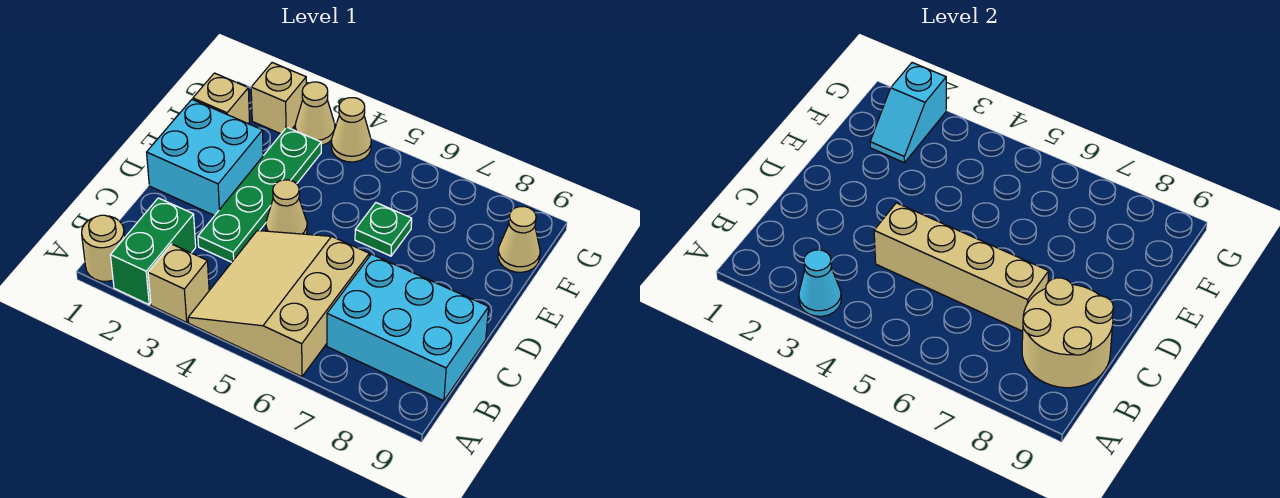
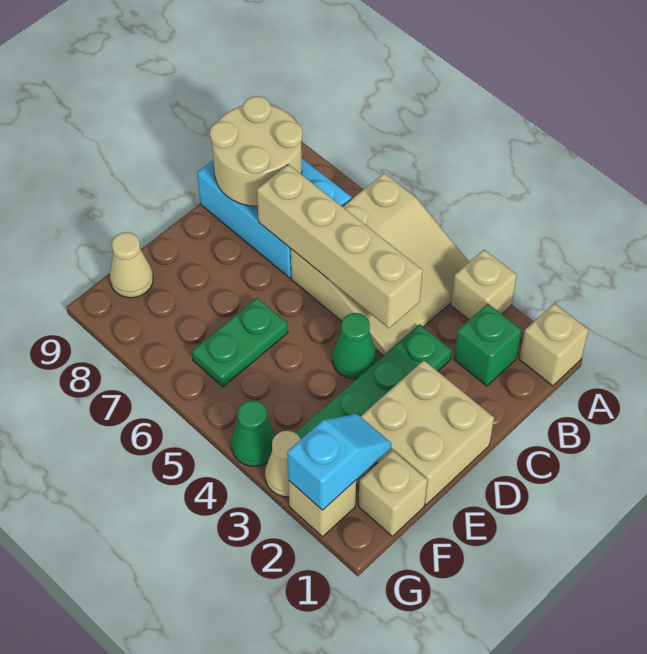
tan round brick A1 level 1 -> tan brick A1 level 1
green brick A2:B2 level 1 -> green brick B2 level 1
cyan cone A3 level 2 -> none
cyan brick D1:E2 level 1 -> tan brick D1:E2 level 1
tan cone D4 level 1 -> green cone D4 level 1
green plate E6 level 1 -> green plate E6:F6 level 1
tan cone G4 level 1 -> green cone G4 level 1

